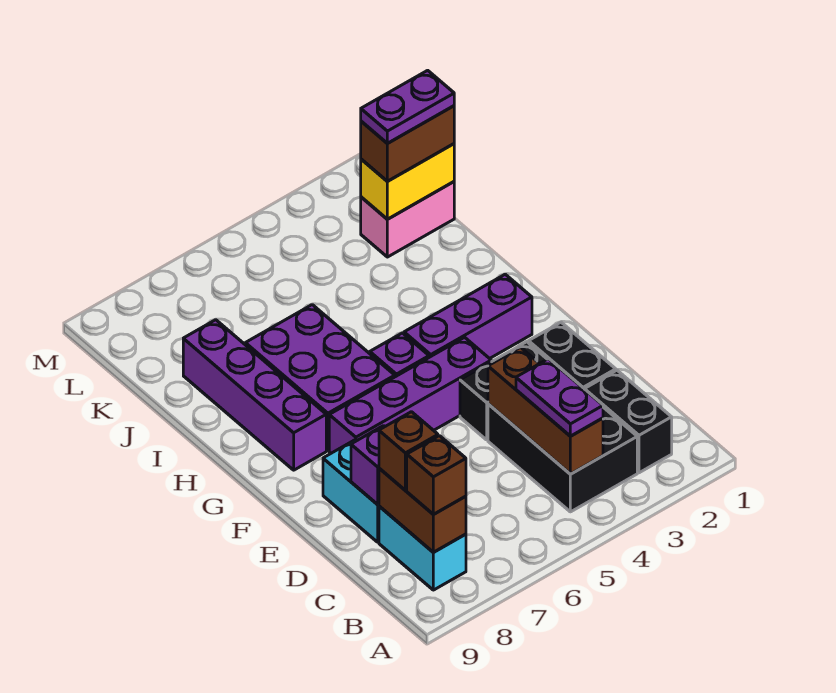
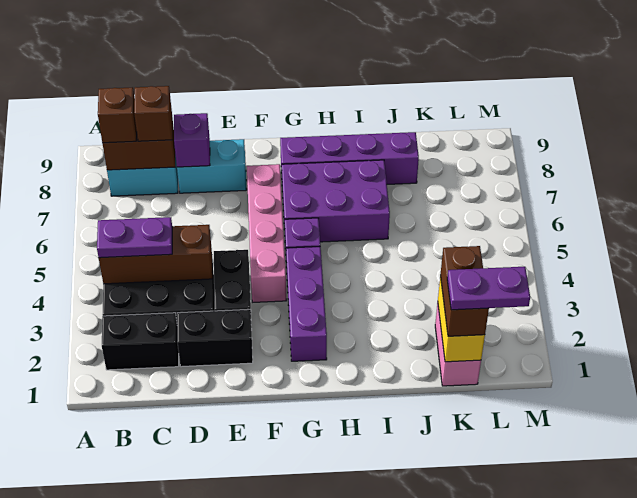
purple brick F4:F7 level 1 -> pink brick F4:F7 level 1
purple plate K1:K2 level 4 -> purple plate K1:L1 level 4

